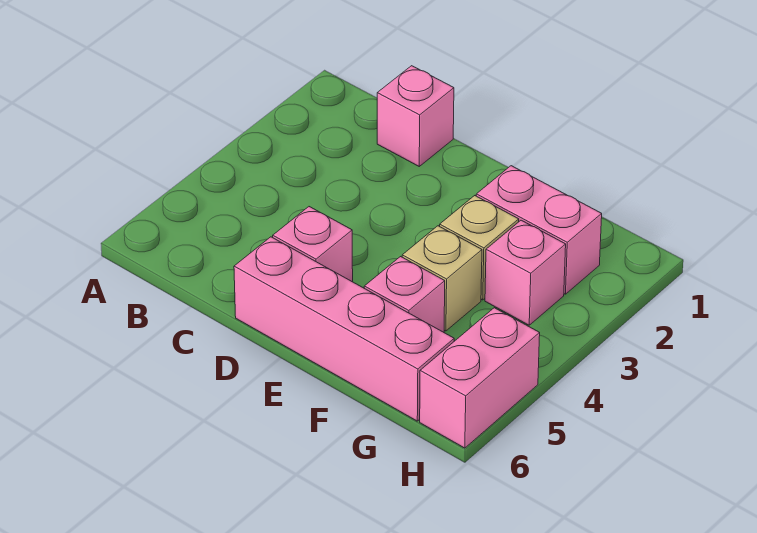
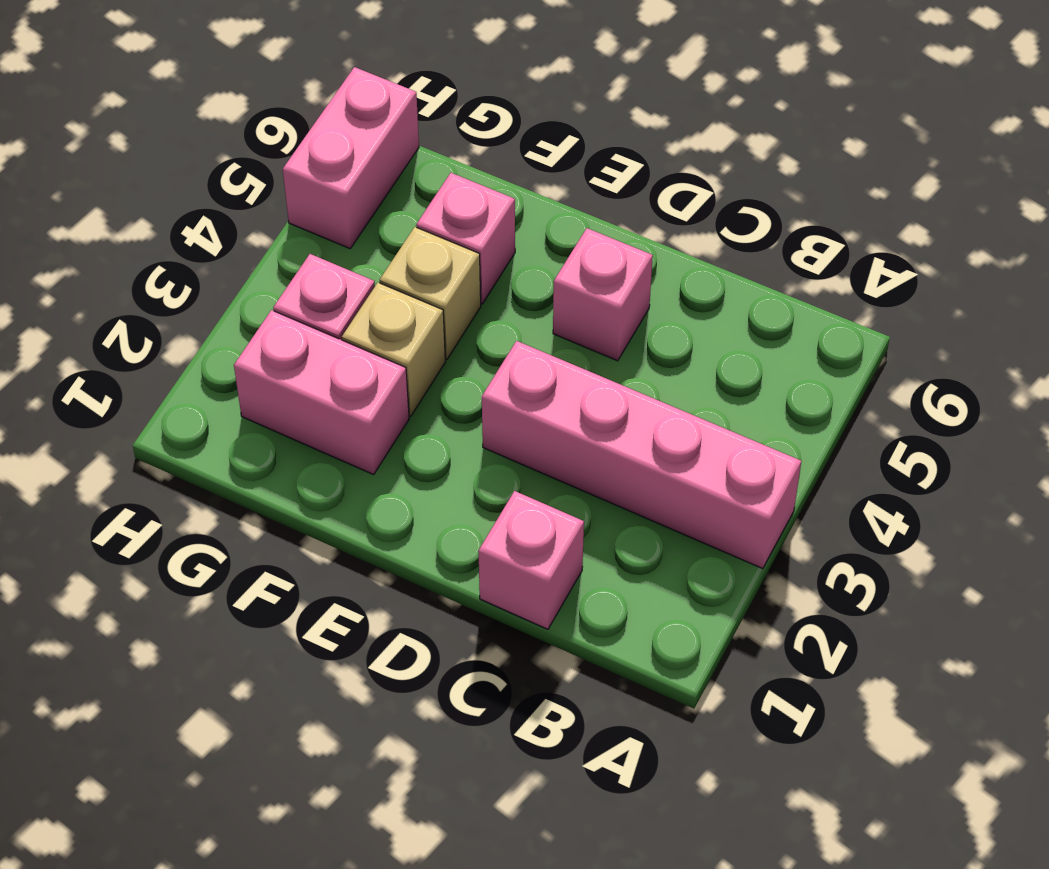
pink brick D6:G6 level 1 -> pink brick A3:D3 level 1

